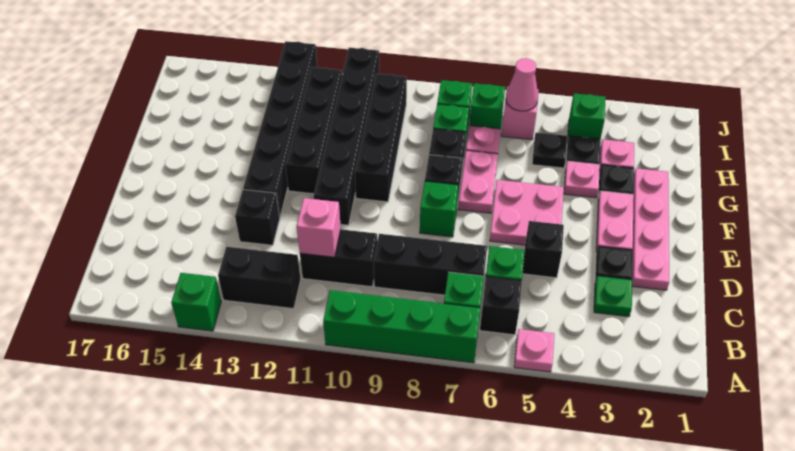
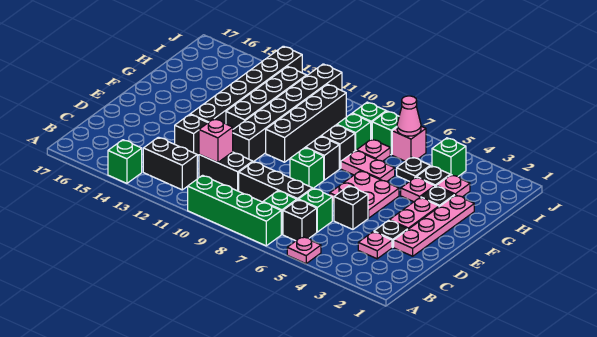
green plate C3 level 1 -> pink plate C3 level 1
pink plate F7:G7 level 1 -> pink plate G6:G7 level 1

